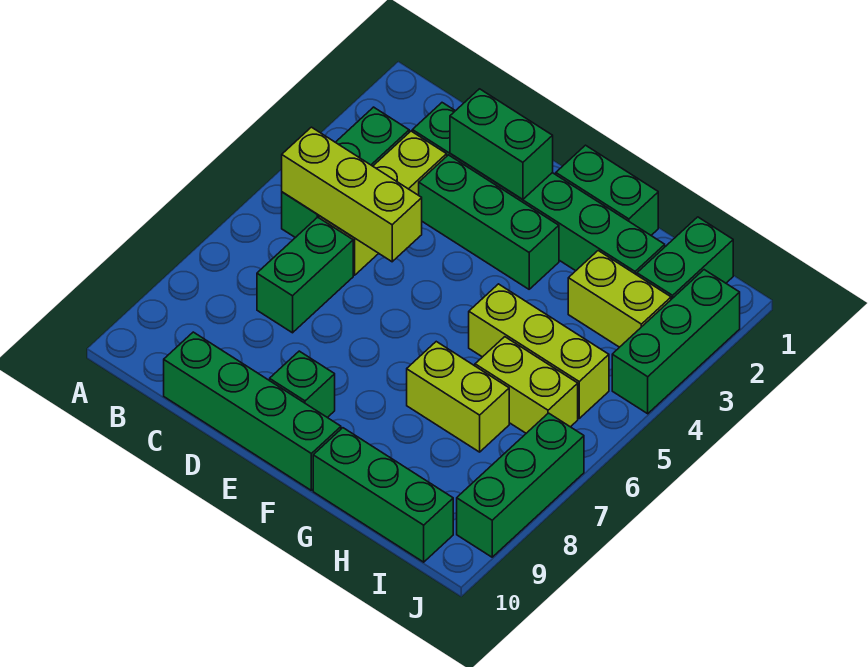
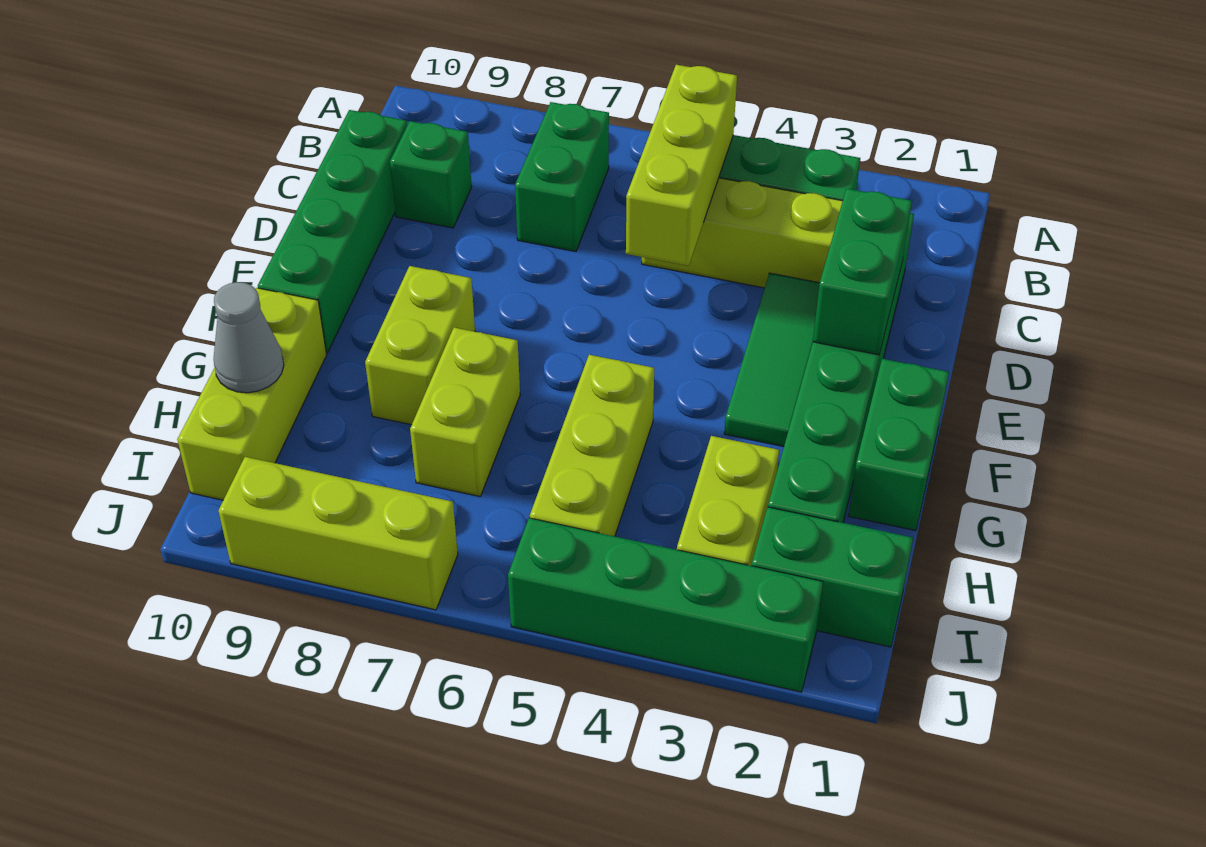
green brick C6:C7 level 1 -> green brick B7:C7 level 1
green brick D3:F3 level 1 -> green tile D3:F3 level 1
green brick E9 level 1 -> green brick C9 level 1
green brick G10:I10 level 1 -> lime brick G10:I10 level 1
lime brick H6:I6 level 1 -> lime brick F8:G8 level 1
none -> grey cone H10 level 2
green brick J2:J4 level 1 -> green brick J2:J5 level 1
green brick J7:J9 level 1 -> lime brick J7:J9 level 1

